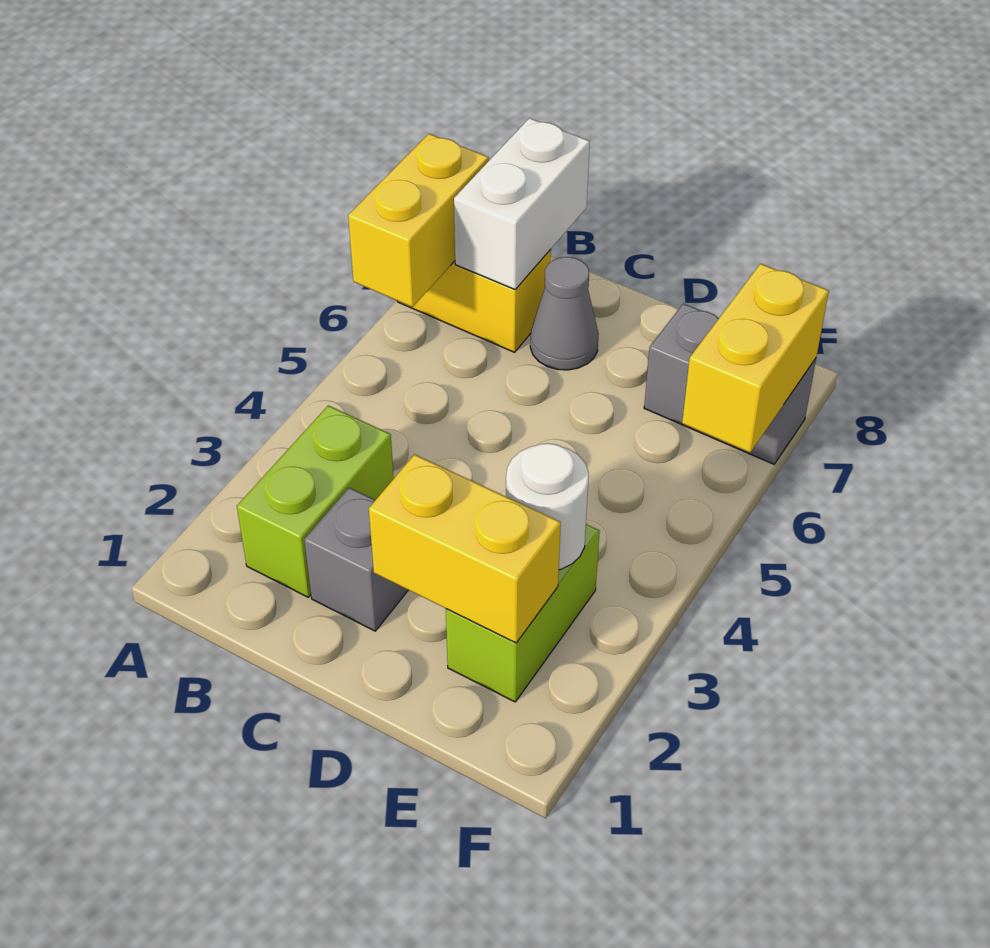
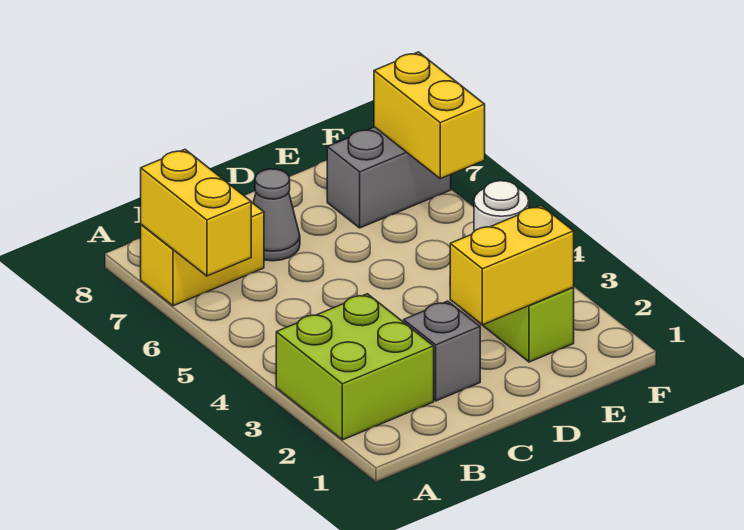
lime brick B2:B3 level 1 -> lime brick A2:B3 level 1
white brick B7:B8 level 2 -> none

